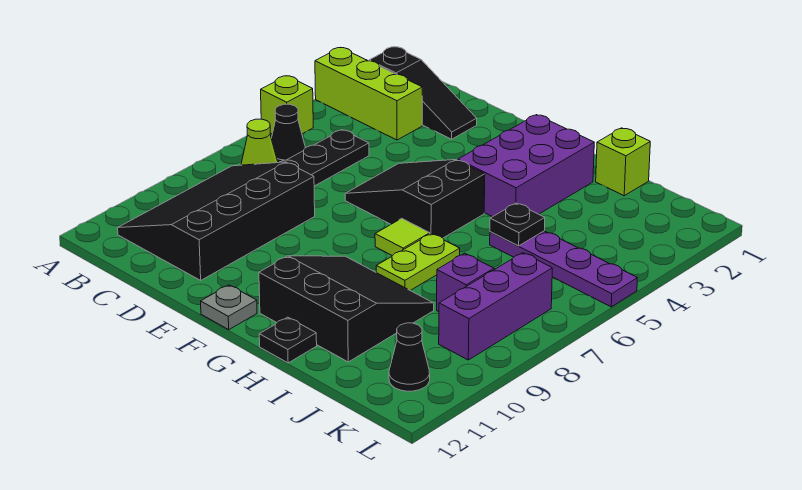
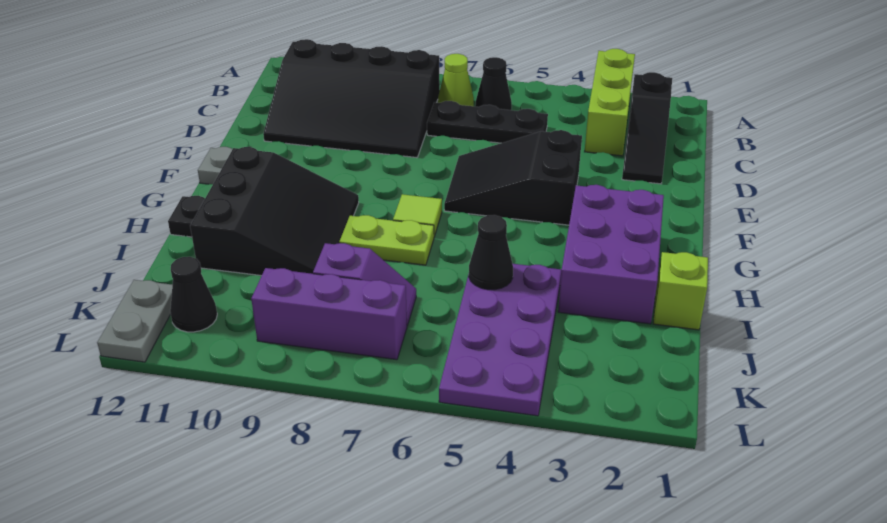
lime brick A5 level 1 -> none
black slope B8:D11 level 1 top D -> black slope B8:D11 level 1 top B
black slope E5:G6 level 1 top G -> black slope E4:F6 level 1 top 4
purple brick G2:H4 level 1 -> purple brick G2:I3 level 1
purple plate I5:L5 level 1 -> purple plate I4:L5 level 1
black plate I5 level 2 -> black cone I5 level 2
none -> grey plate K12:L12 level 1

